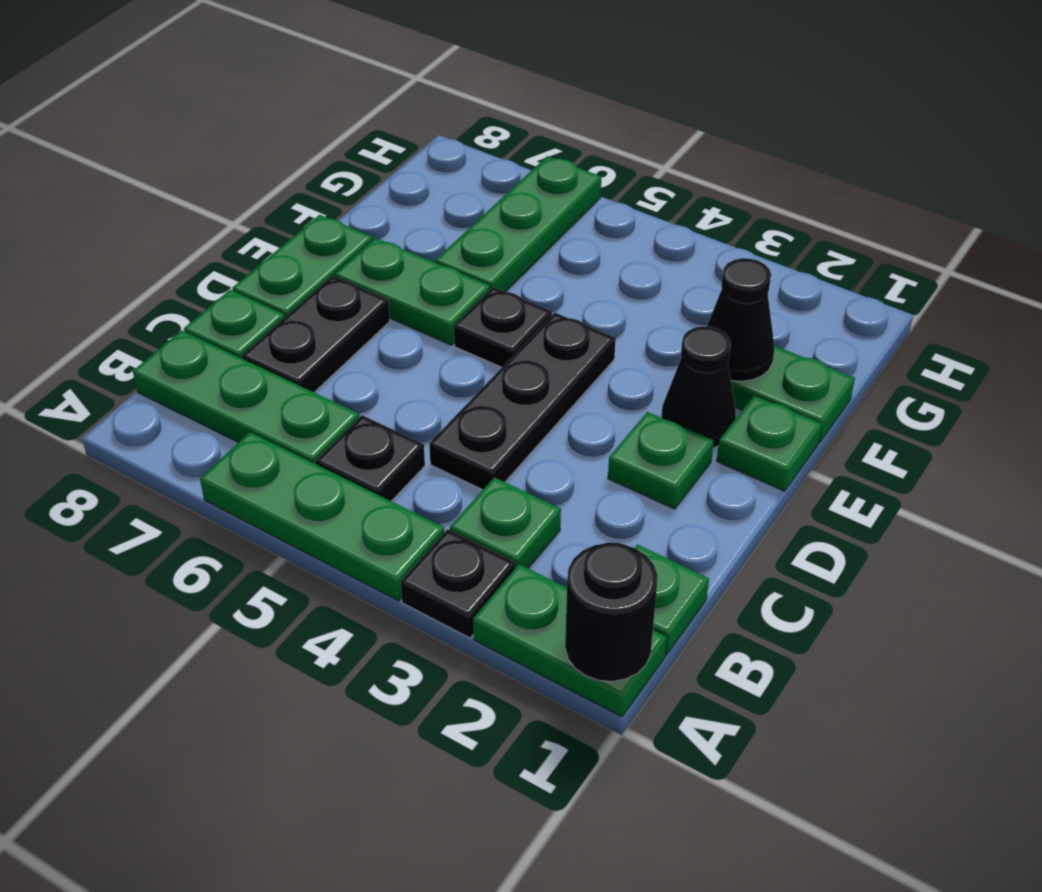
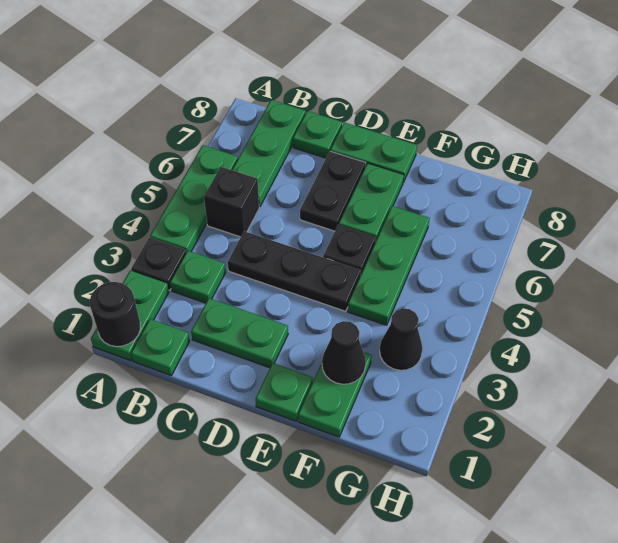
black plate B5 level 1 -> black brick B5 level 1
black plate C7:D7 level 1 -> black plate D6:D7 level 1
green plate D2 level 1 -> green plate C2:D2 level 1
black cone E2 level 1 -> black cone G3 level 1
green plate F6:H6 level 1 -> green plate F4:F6 level 1

